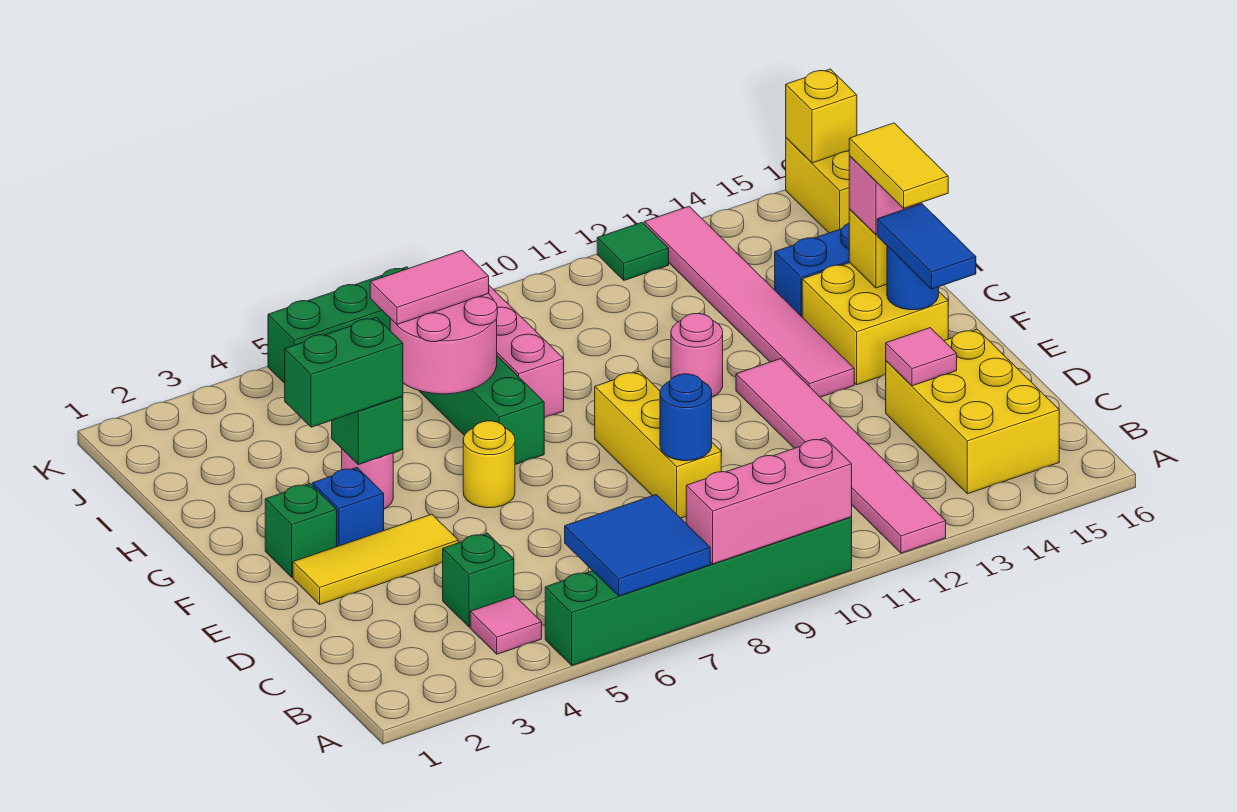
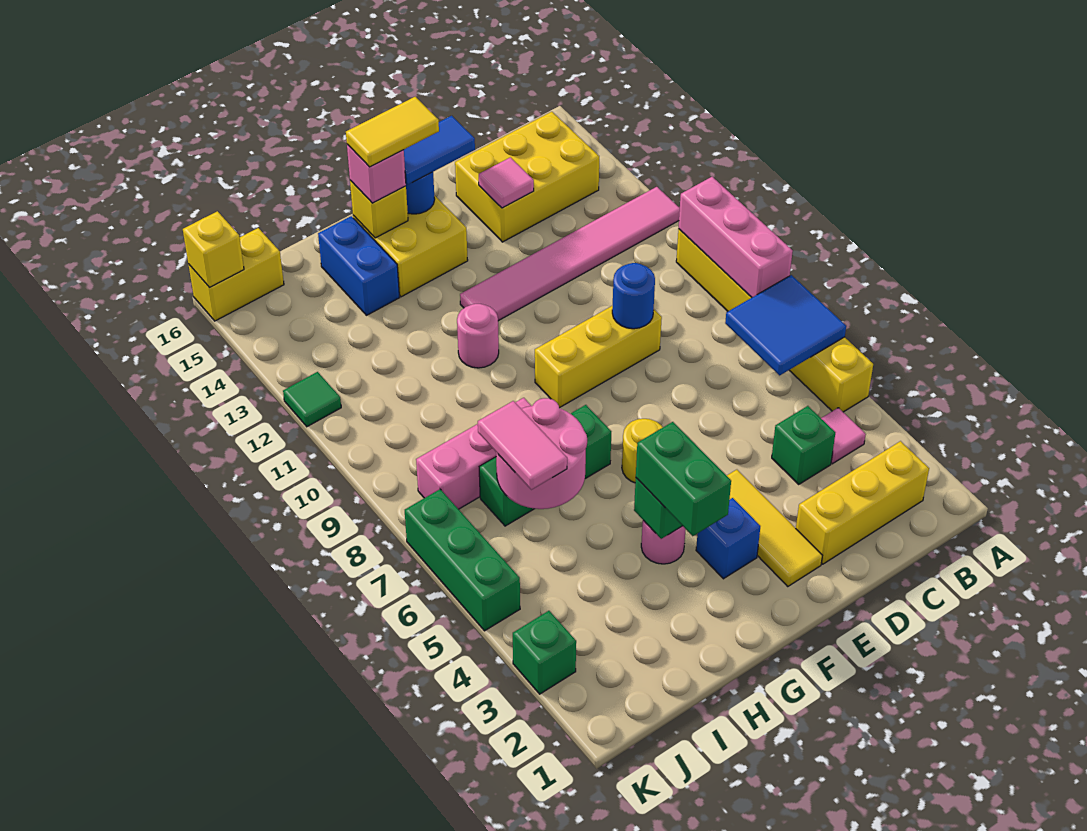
green brick A5:A10 level 1 -> yellow brick A5:A10 level 1
none -> yellow brick B2:D2 level 1
green brick F2 level 1 -> green brick K3 level 1
pink tile F13:K13 level 1 -> none

